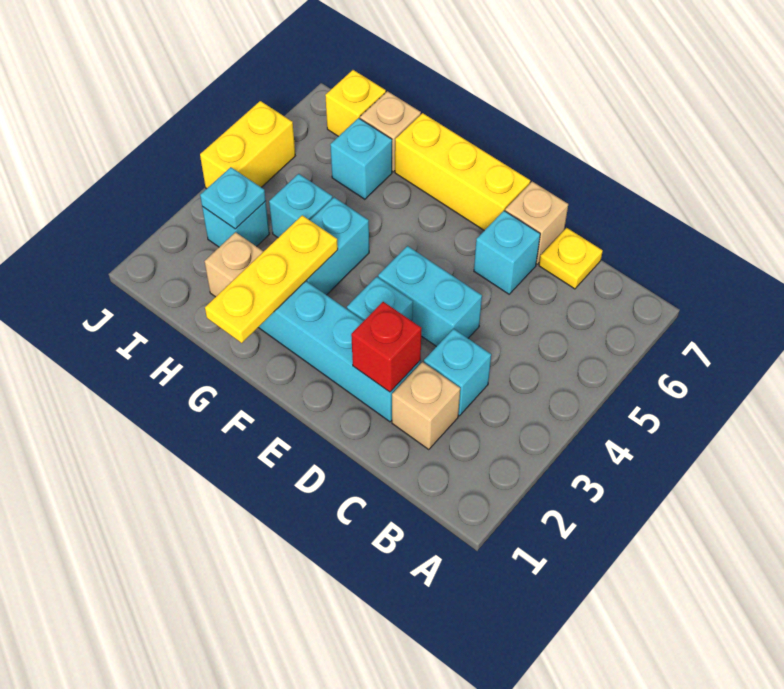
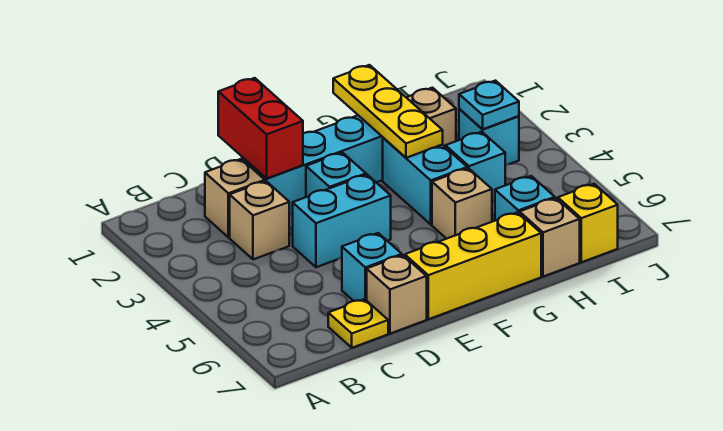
cyan brick C3 level 1 -> tan brick C3 level 1
red brick D2 level 2 -> red brick D1:D2 level 2
none -> tan brick G5 level 1
yellow brick J4:J5 level 1 -> none

